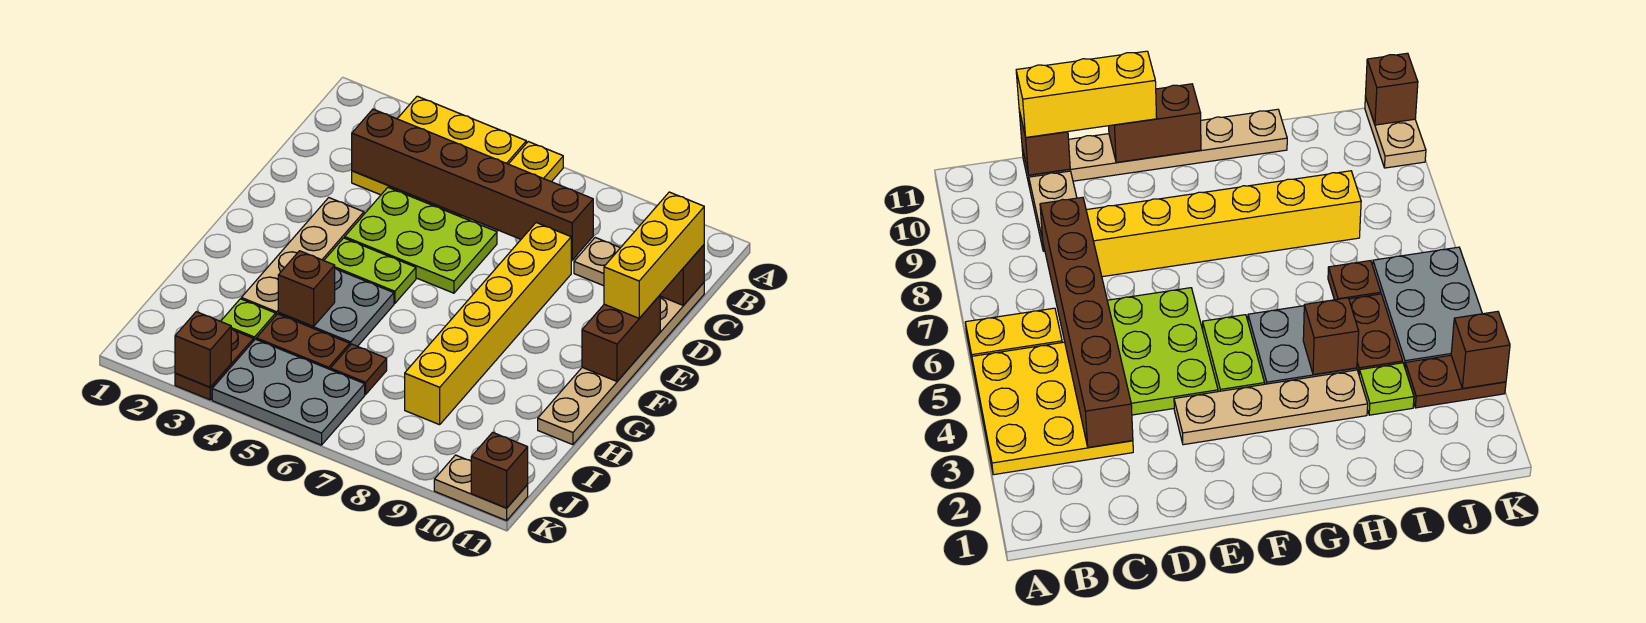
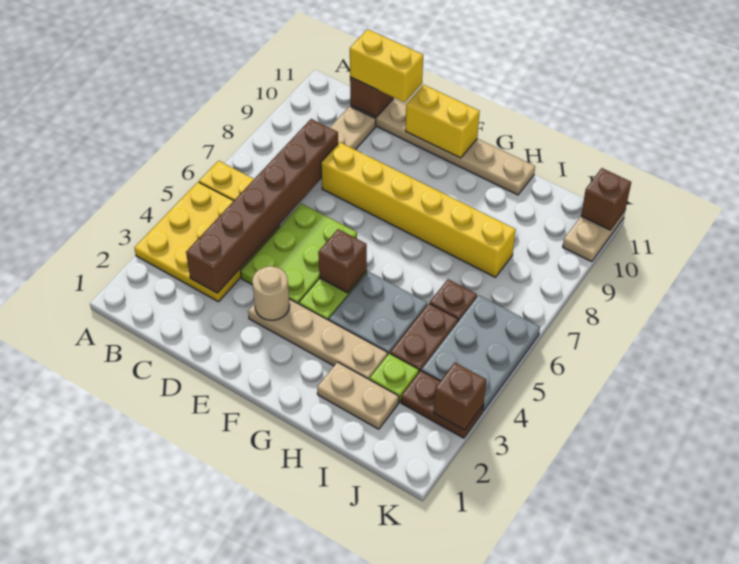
yellow brick C11:E11 level 3 -> yellow brick C11:D11 level 3
none -> tan round brick E3 level 2
brown brick E11:F11 level 2 -> yellow brick E11:F11 level 2
none -> tan plate H2:I2 level 1
brown brick H4 level 2 -> brown brick F5 level 2

